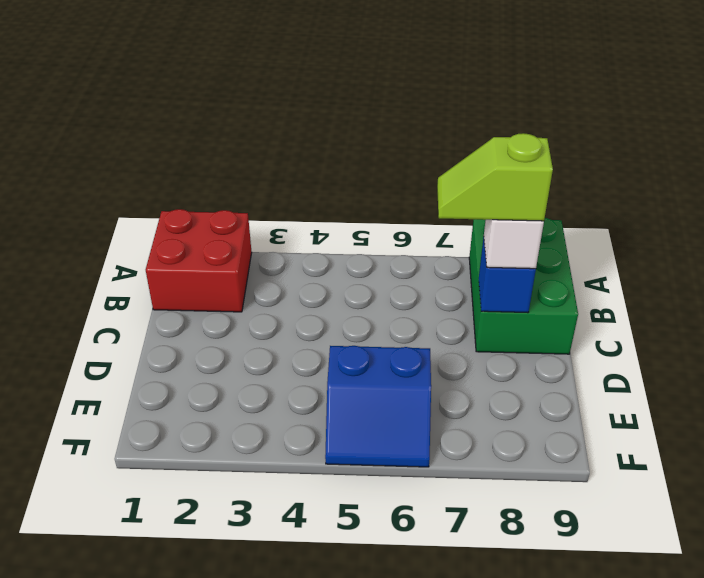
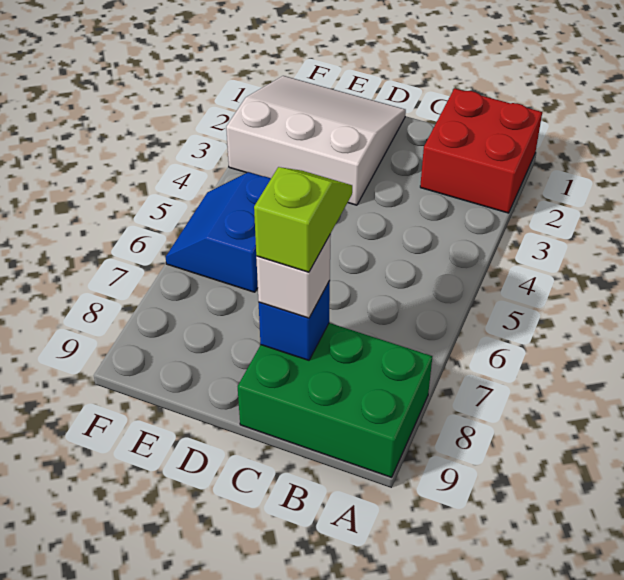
none -> white slope D1:F3 level 1 top 3

